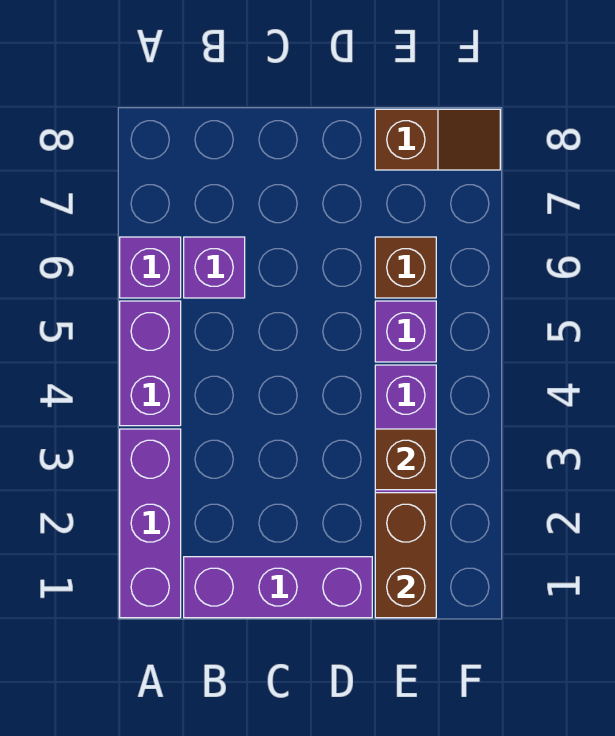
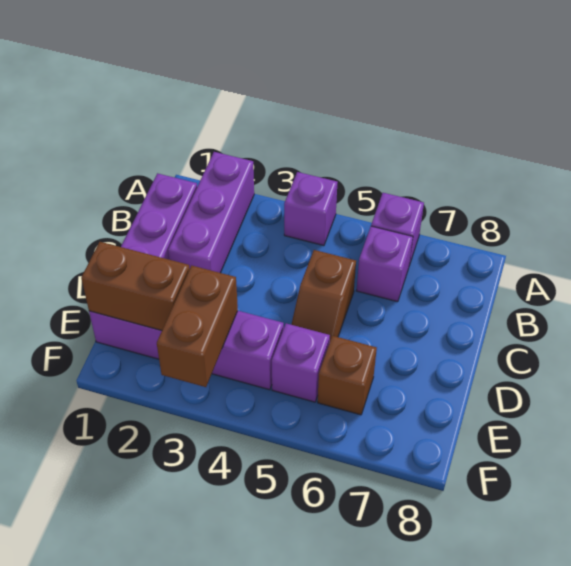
purple brick A1:A3 level 1 -> purple brick A2:C2 level 1
purple brick A4:A5 level 1 -> purple brick A4 level 1
brown brick E3 level 2 -> brown brick E3:F3 level 2
brown slope E8:F8 level 1 top E -> brown slope C5:D5 level 1 top C

